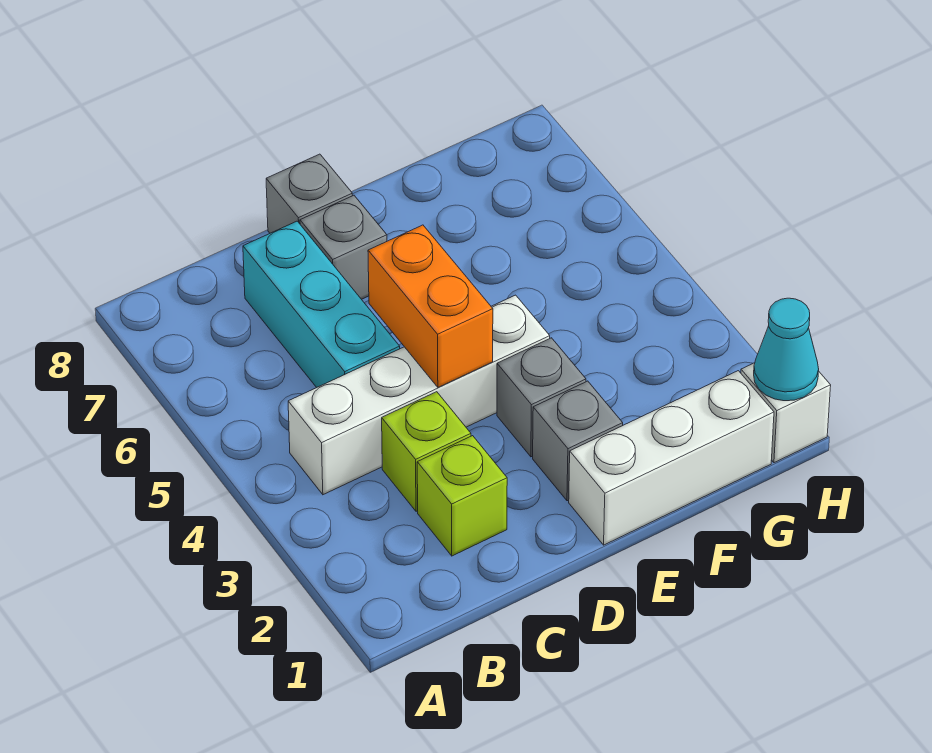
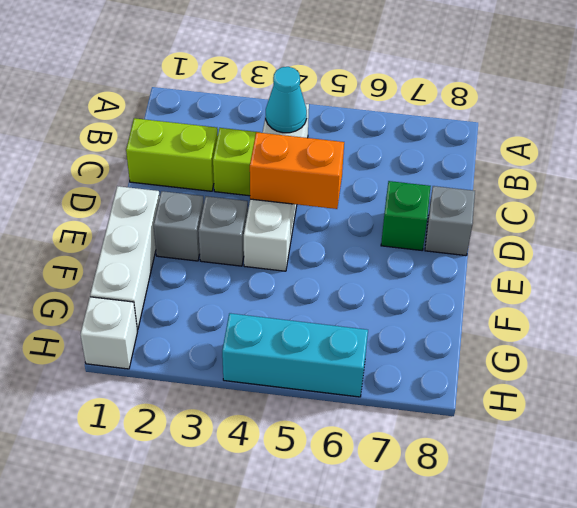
lime brick C2 level 1 -> lime brick C1:C2 level 1
cyan brick C5:C7 level 1 -> cyan brick H4:H6 level 1
grey brick D7 level 1 -> green brick D7 level 1
cyan cone H1 level 2 -> cyan cone B4 level 2

